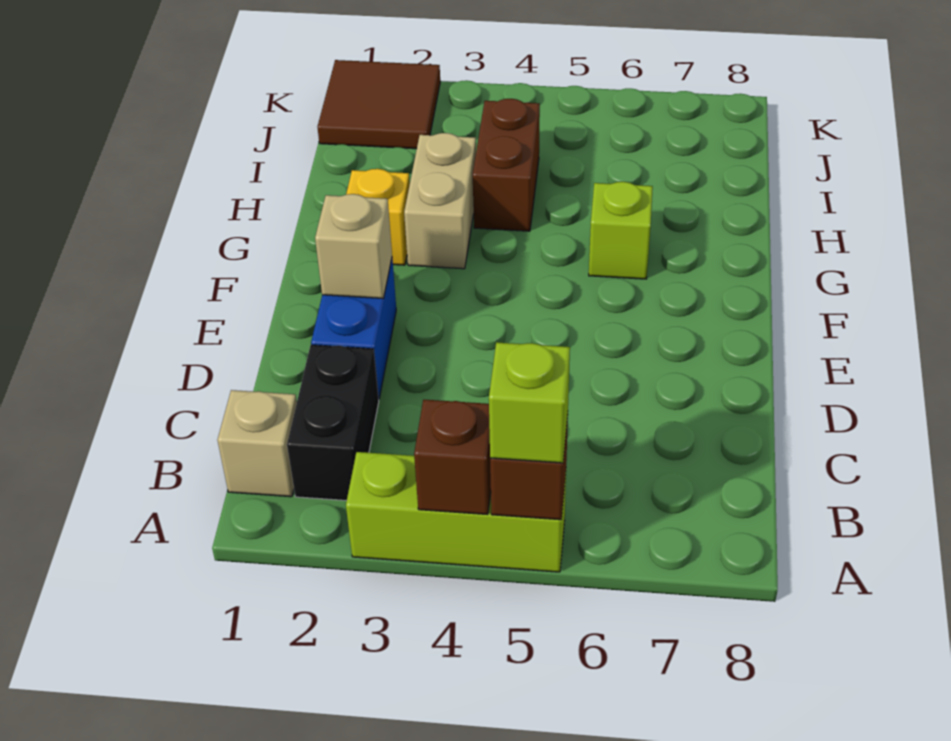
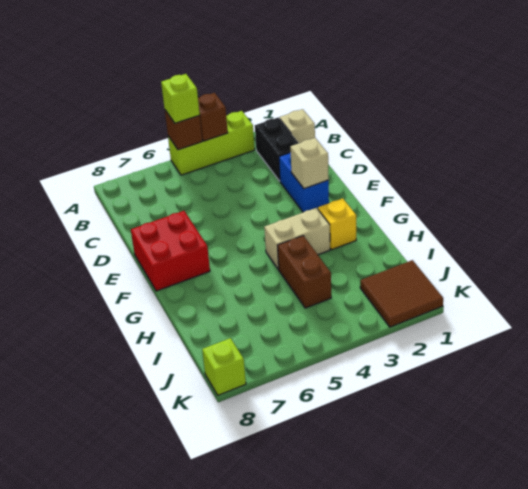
none -> red brick E7:F8 level 1
tan brick G3:H3 level 1 -> tan brick G3:G4 level 1
lime brick G6 level 1 -> lime brick K8 level 1

